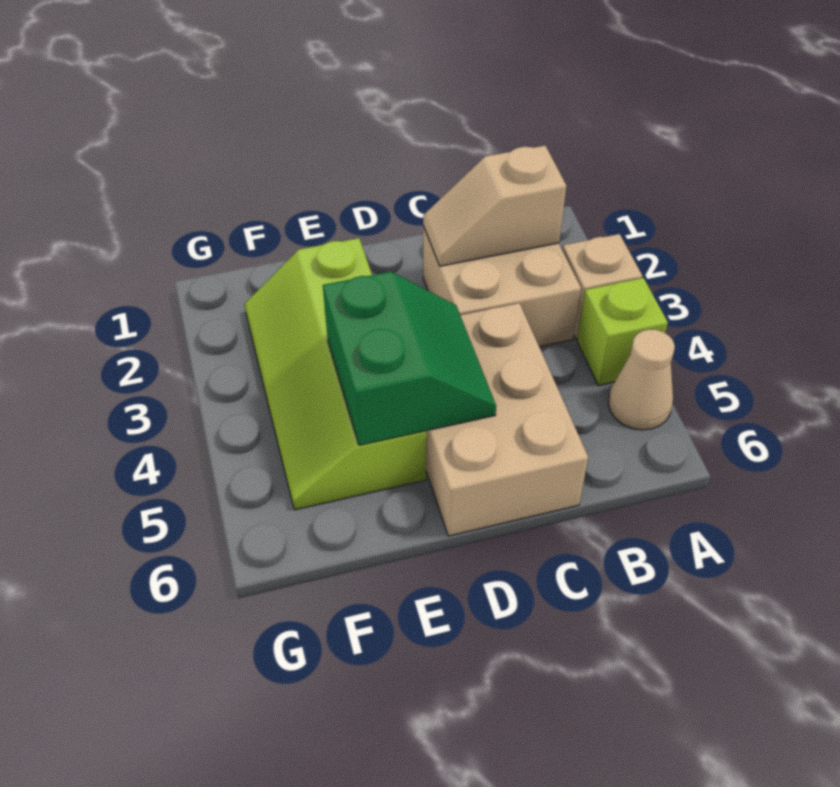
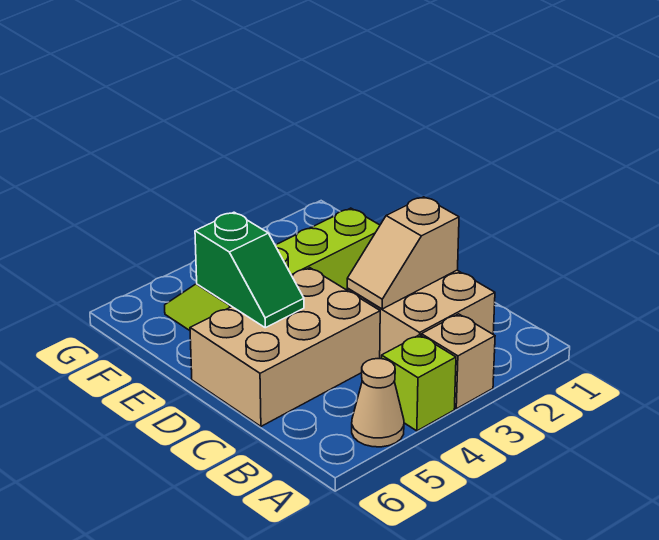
tan slope B2:C2 level 2 top B -> tan slope C2:C3 level 2 top 2
green slope D4:E5 level 2 top E -> green slope D5:E5 level 2 top E

